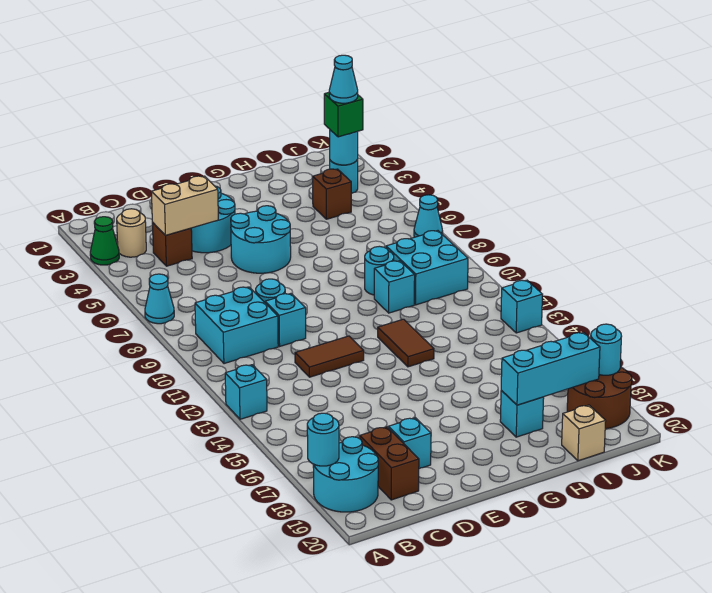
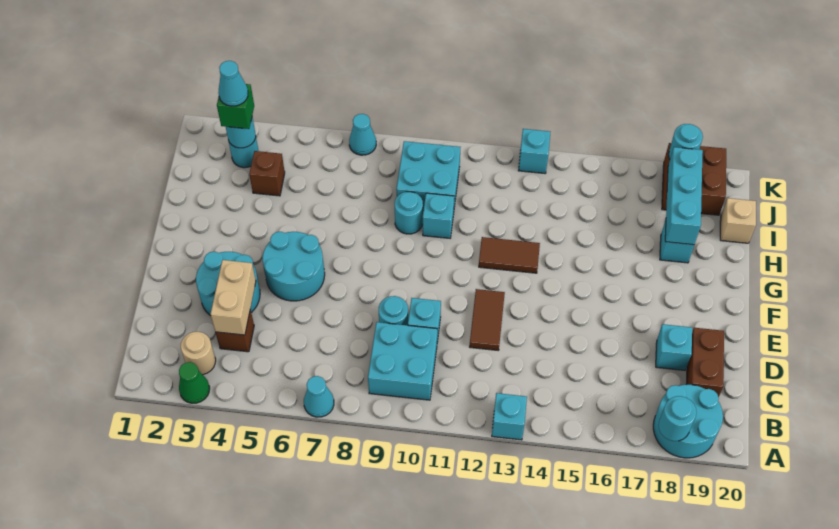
brown brick C18:C19 level 1 -> brown brick C19:D19 level 1
brown round brick J18:K19 level 1 -> brown brick J18:K19 level 1

